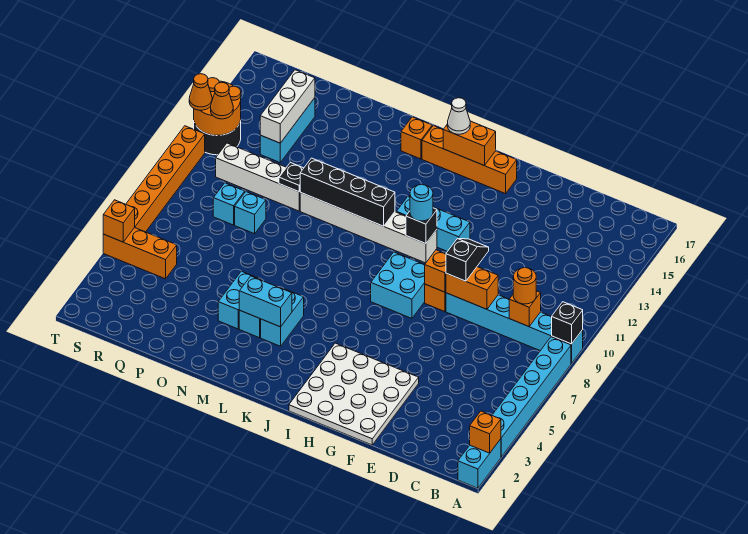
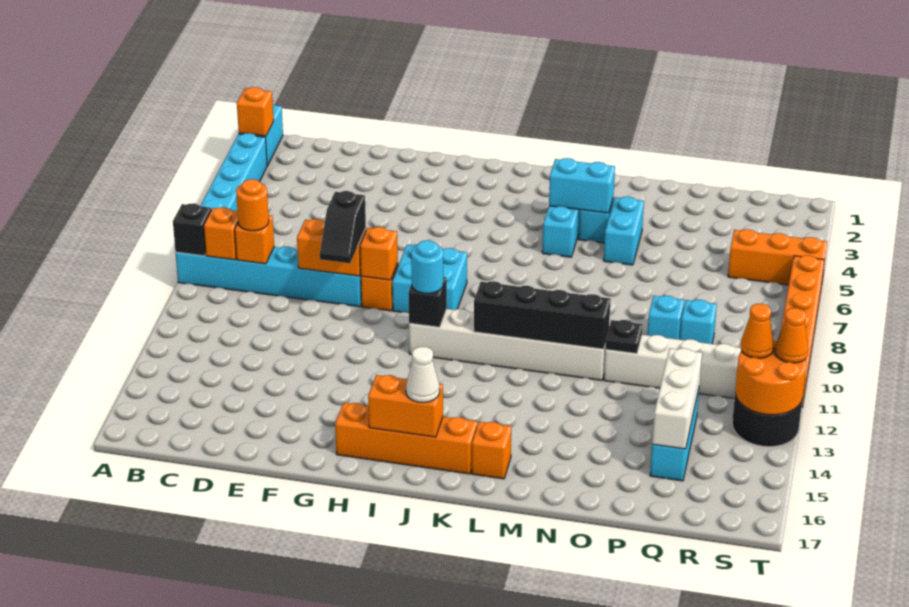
white plate F1:I4 level 1 -> none
cyan brick H12:J12 level 1 -> none
orange brick T5 level 2 -> orange brick B9 level 2

